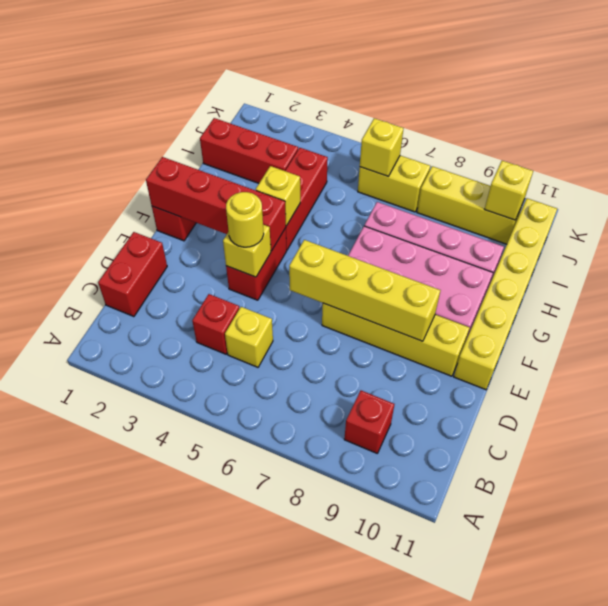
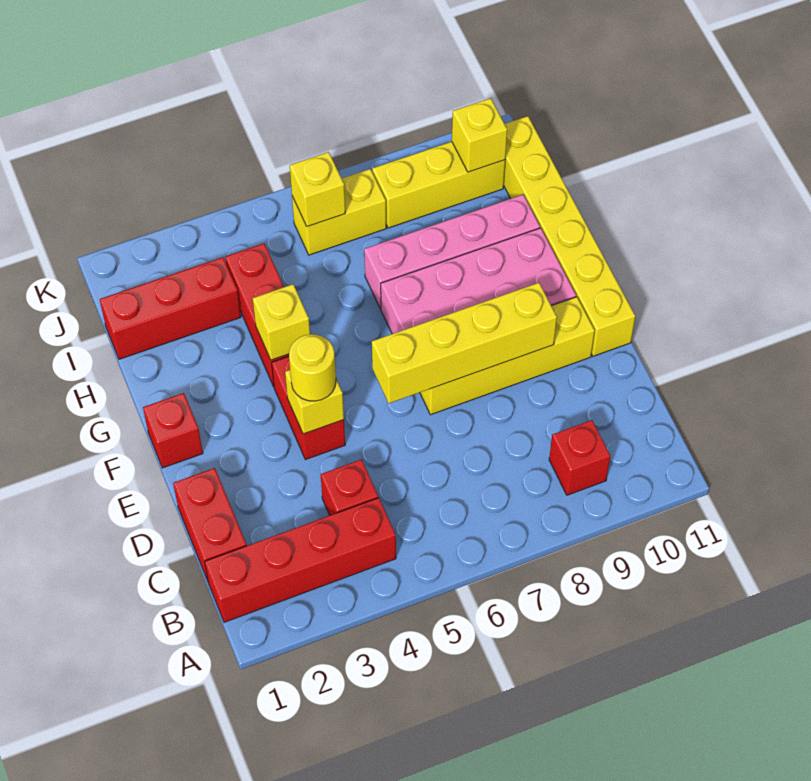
yellow brick C5 level 1 -> none
red brick F1:F4 level 2 -> red brick B1:B4 level 1

